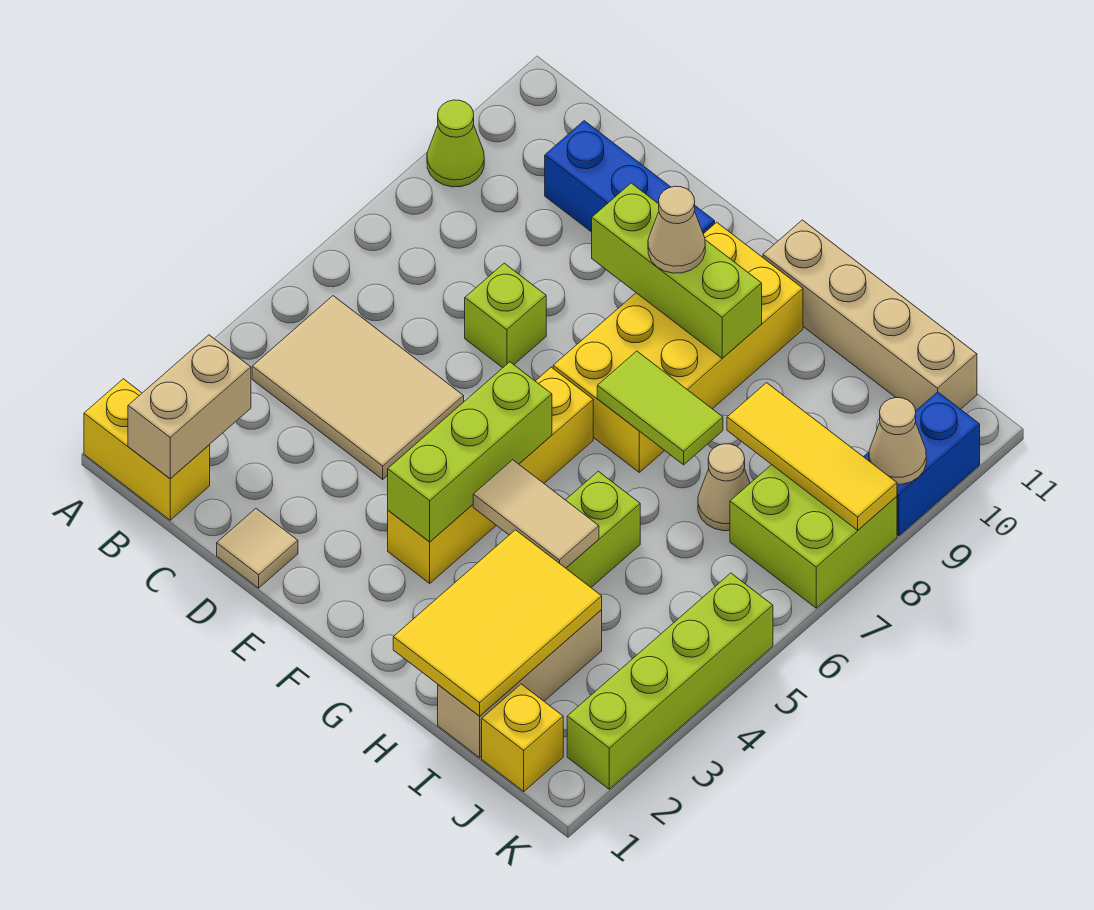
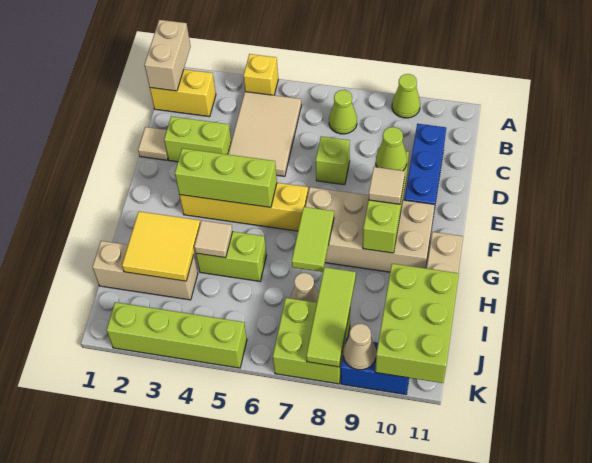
yellow brick A1:B1 level 1 -> yellow brick B1:B2 level 1
tan brick B1:B2 level 2 -> tan brick A1:B1 level 2
none -> lime cone B7 level 1
none -> lime brick D2:D3 level 1
none -> lime cone E9 level 3
yellow brick F7:G10 level 1 -> tan brick F7:G10 level 1
tan cone F9 level 3 -> tan tile F9 level 3
tan tile G4:H4 level 2 -> tan tile H4 level 2
yellow tile H1:I3 level 2 -> yellow tile H2:I3 level 2
yellow tile I8:K8 level 2 -> lime tile I8:K8 level 2
none -> lime brick I10:K11 level 2
yellow brick J1 level 1 -> yellow brick A4 level 1

